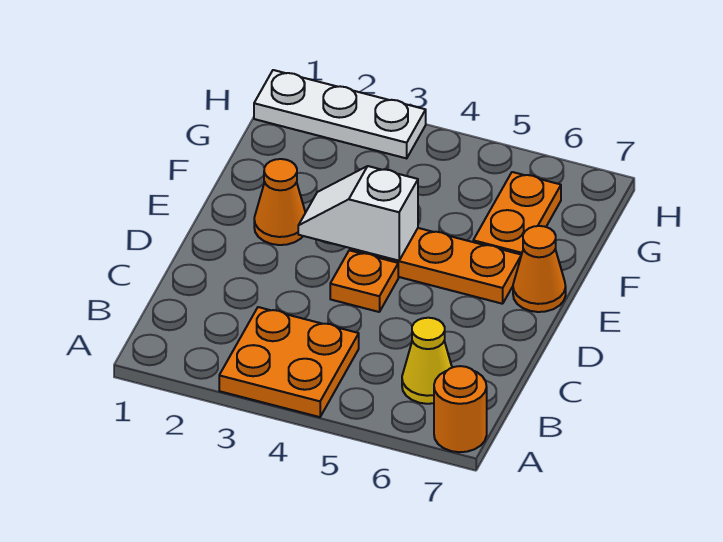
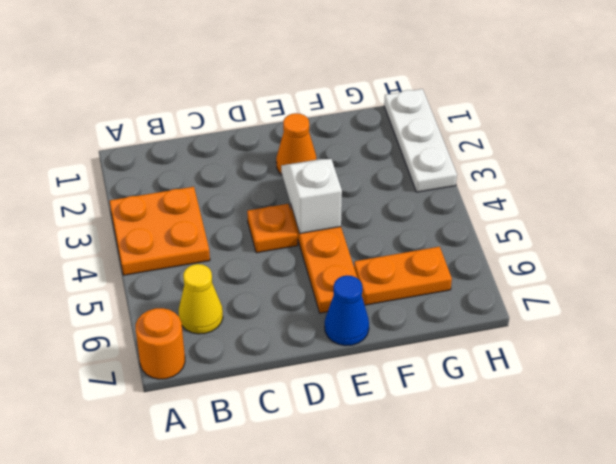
orange cone E7 level 1 -> blue cone E7 level 1

